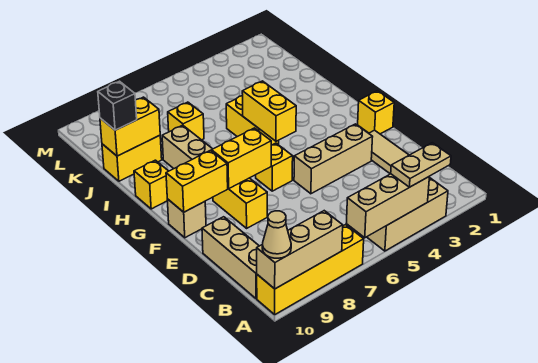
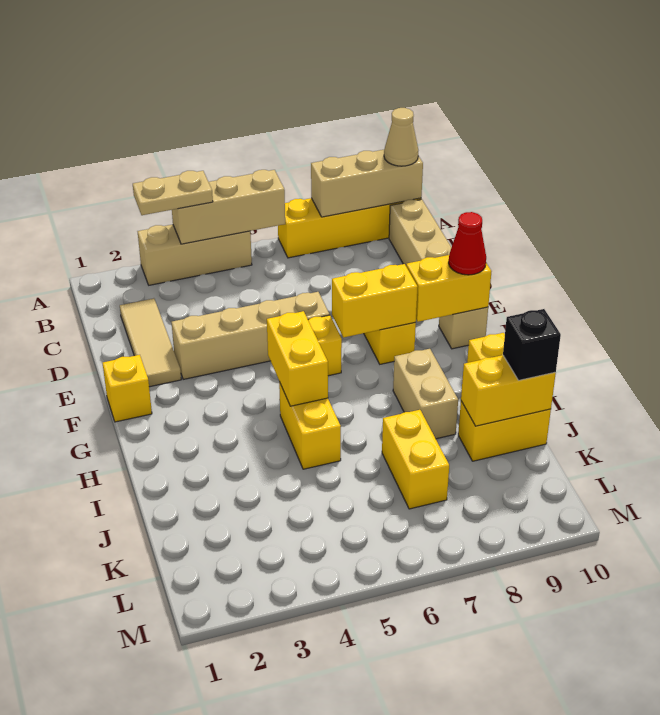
tan brick E3:E5 level 1 -> tan brick E3:E6 level 1
none -> red cone F10 level 3
yellow brick J7 level 1 -> yellow brick J7:K7 level 1

